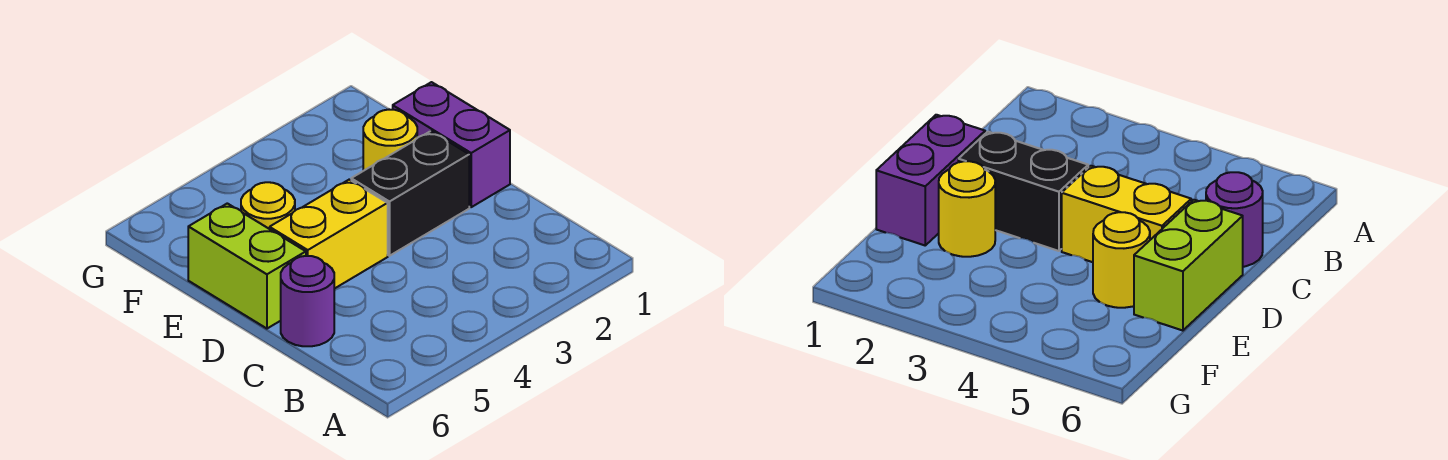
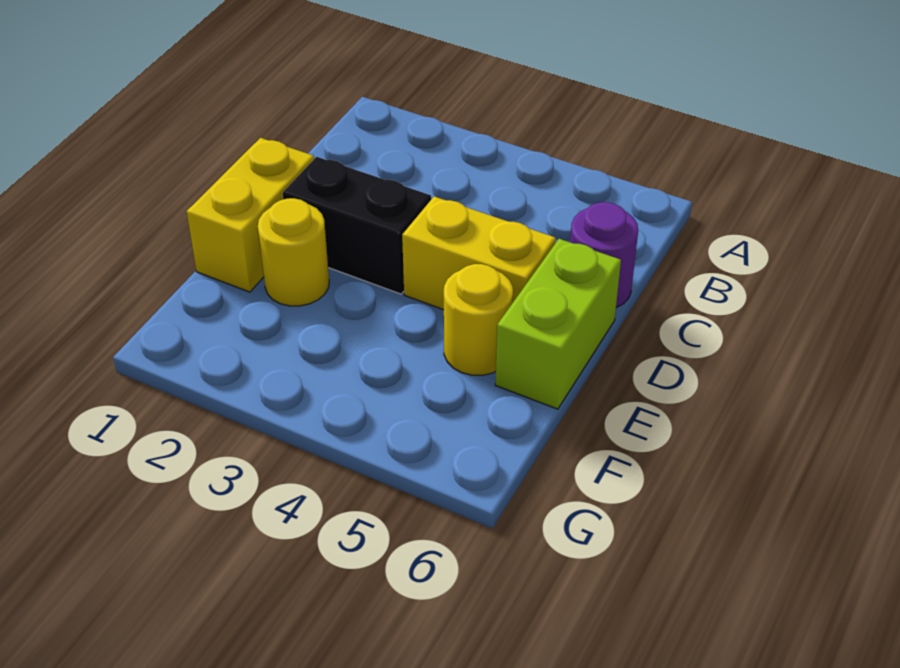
purple brick D1:E1 level 1 -> yellow brick D1:E1 level 1

